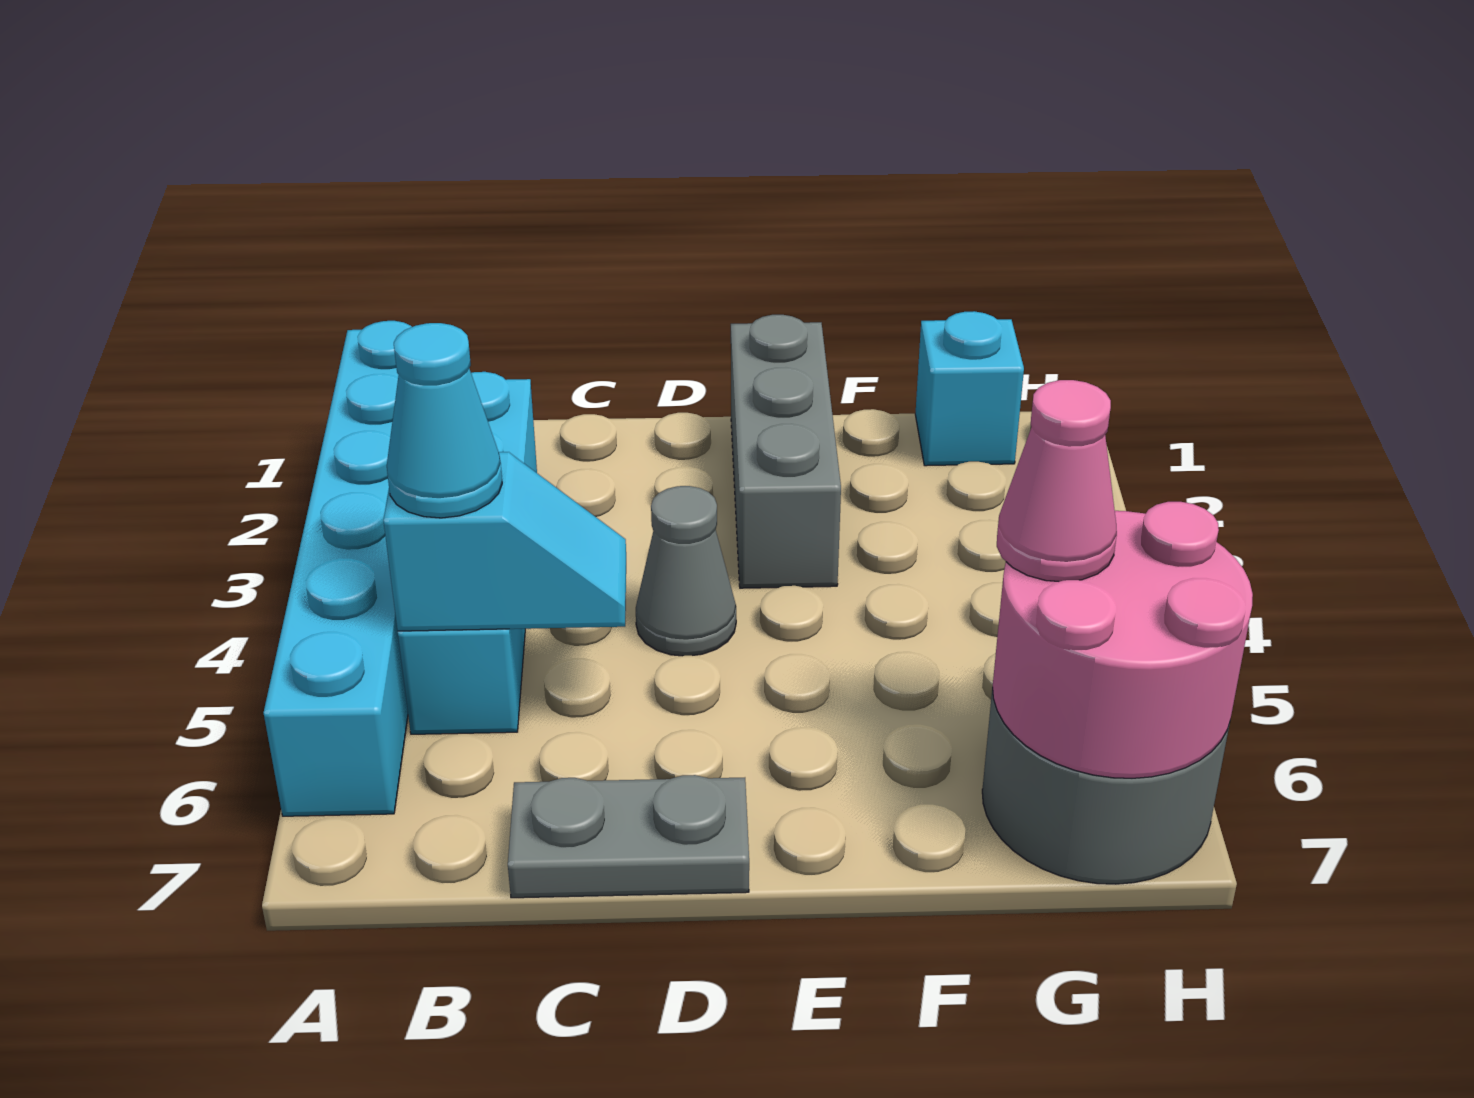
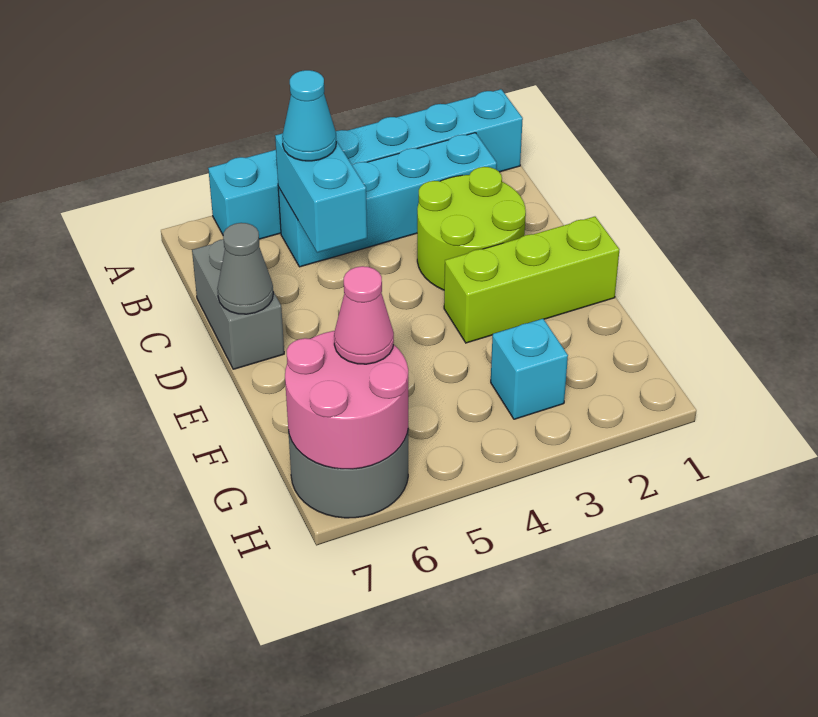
cyan slope B5:C5 level 2 top B -> cyan brick B5:C5 level 2
none -> lime round brick C2:D3 level 1
grey plate C7:D7 level 1 -> grey brick C7:D7 level 1
grey cone D4 level 1 -> grey cone D7 level 2
grey brick E1:E3 level 1 -> lime brick E1:E3 level 1
cyan brick G1 level 1 -> cyan brick G3 level 1

